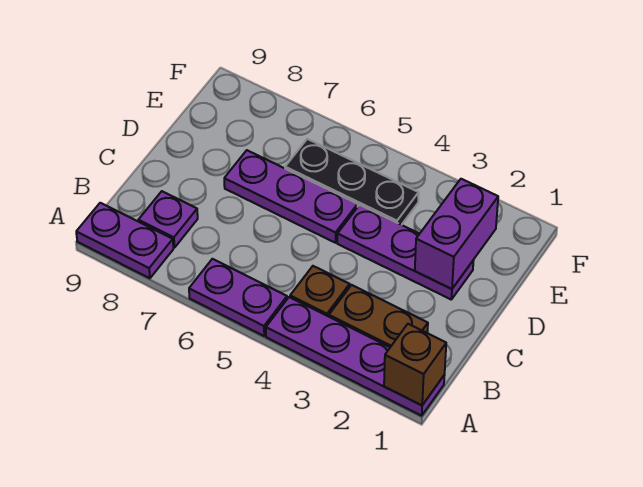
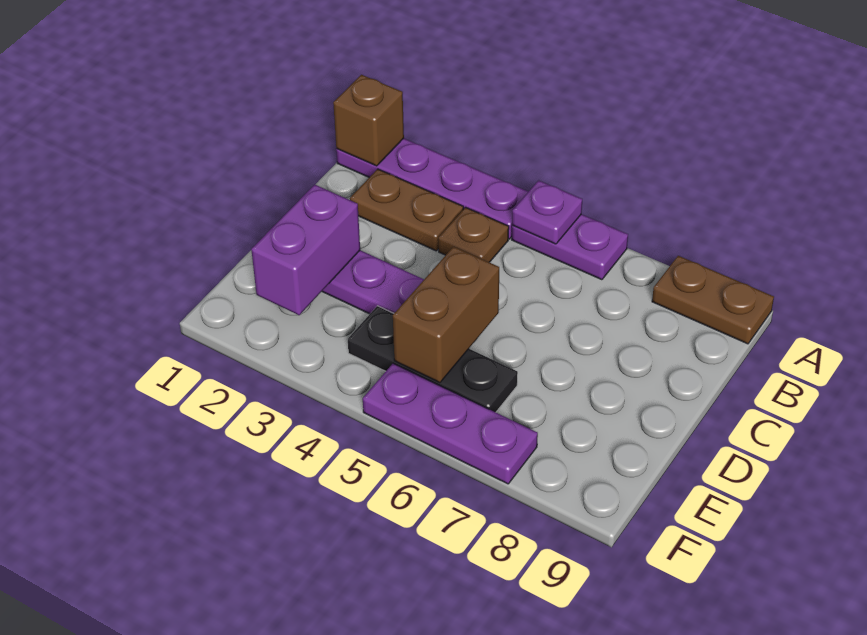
purple plate A8:A9 level 1 -> brown plate A8:A9 level 1
purple plate B8 level 1 -> purple plate A5 level 2
purple plate D5:D7 level 1 -> purple plate F5:F7 level 1
none -> brown brick D5:E5 level 2

